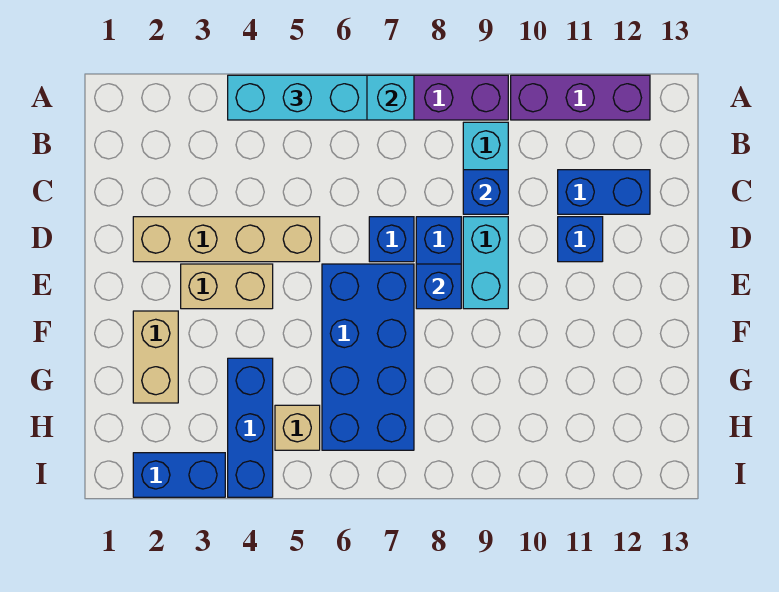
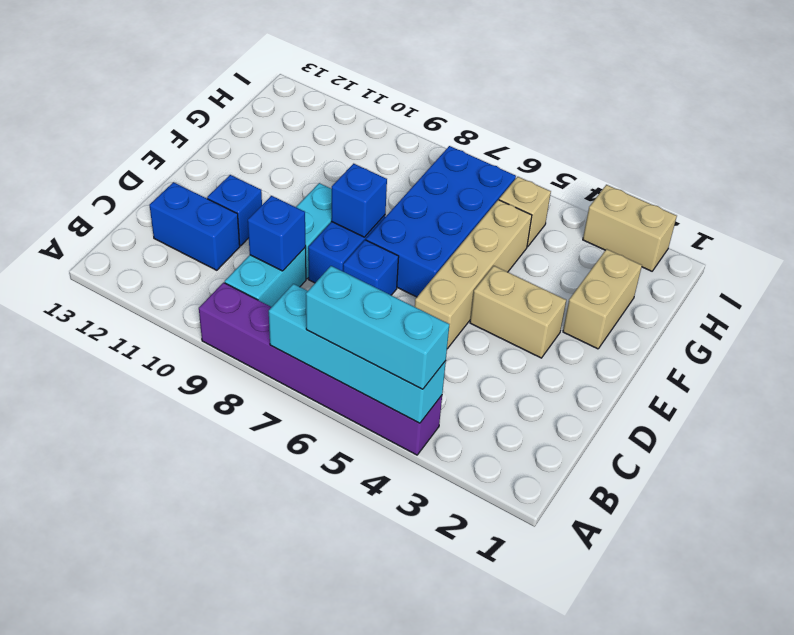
purple brick A10:A12 level 1 -> none
tan brick D2:D5 level 1 -> tan brick D5:G5 level 1
blue brick G4:I4 level 1 -> none
blue brick I2:I3 level 1 -> tan brick I2:I3 level 1

